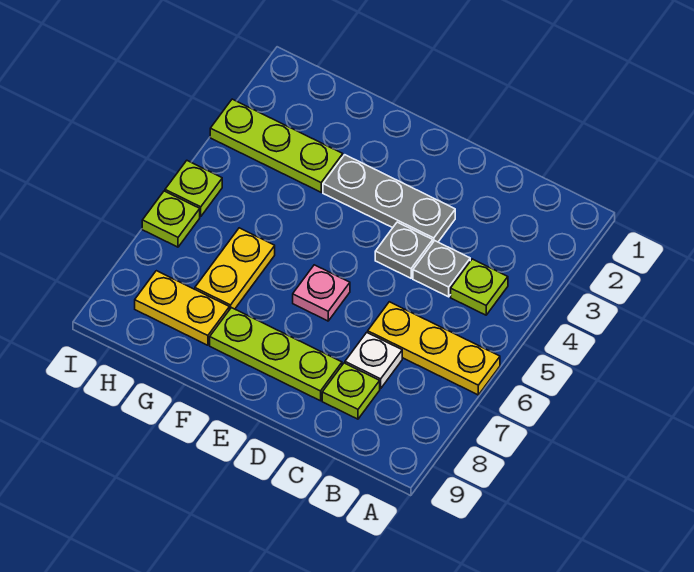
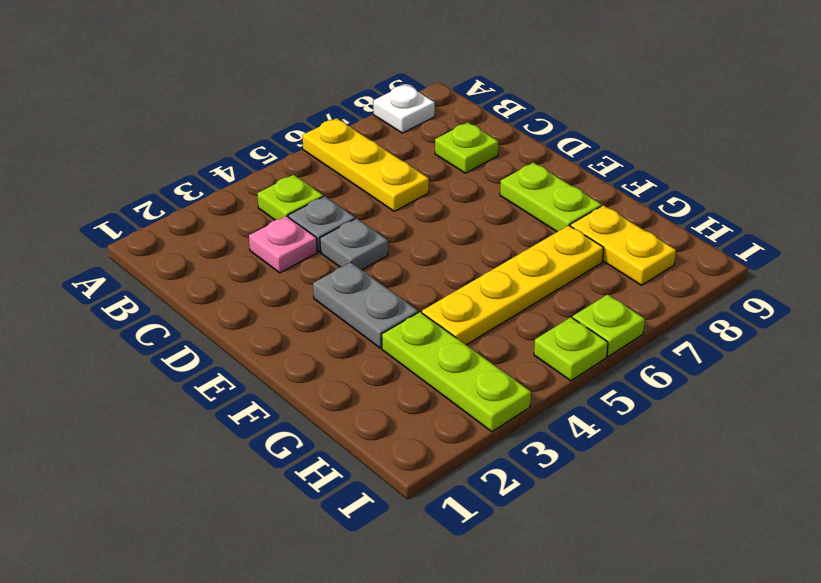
white plate C7 level 1 -> white plate A8 level 1
grey plate D3:F3 level 1 -> grey plate E3:F3 level 1
lime plate D8:F8 level 1 -> lime plate E8:F8 level 1
pink plate E6 level 1 -> pink plate C3 level 1
yellow plate G6:G7 level 1 -> yellow plate G4:G7 level 1

